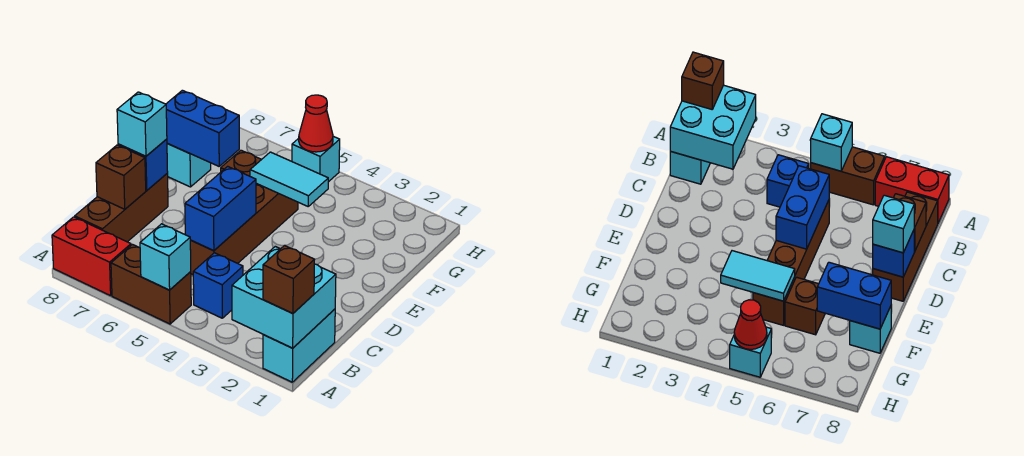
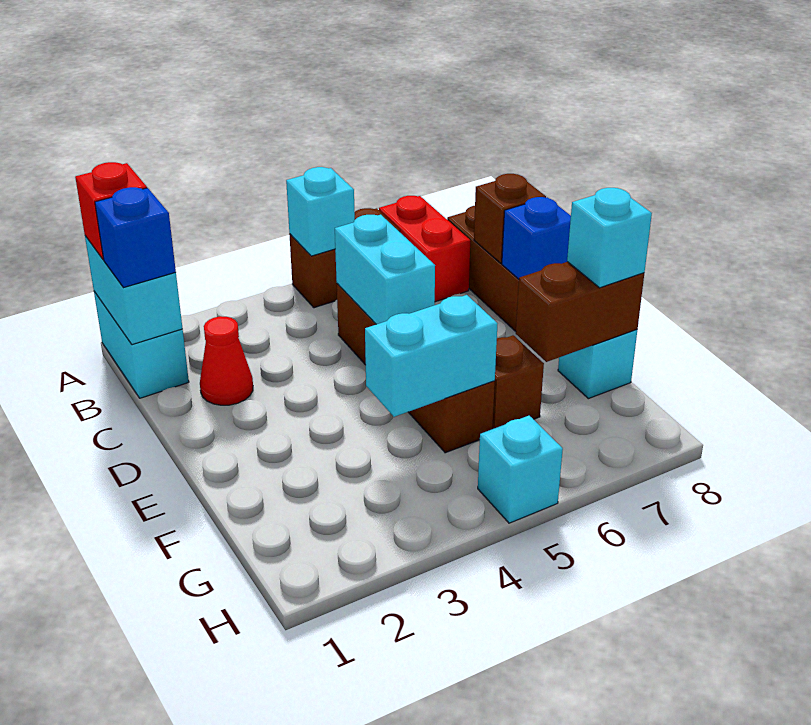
cyan brick A1:B2 level 2 -> cyan brick A1:B1 level 2
brown brick A1 level 3 -> red brick A1 level 3
red brick A7:A8 level 1 -> red brick A7:B7 level 1
blue brick B4 level 1 -> blue brick B1 level 3
blue brick C5:D5 level 2 -> cyan brick C5:D5 level 2
cyan brick D8 level 3 -> cyan brick F8 level 3
cyan tile F4:F5 level 2 -> cyan brick F4:F5 level 2
blue brick F7:F8 level 2 -> brown brick F7:F8 level 2
red cone H5 level 2 -> red cone C2 level 1

